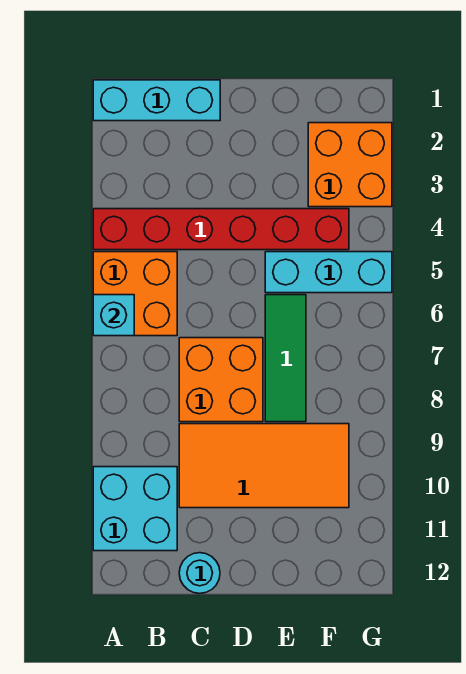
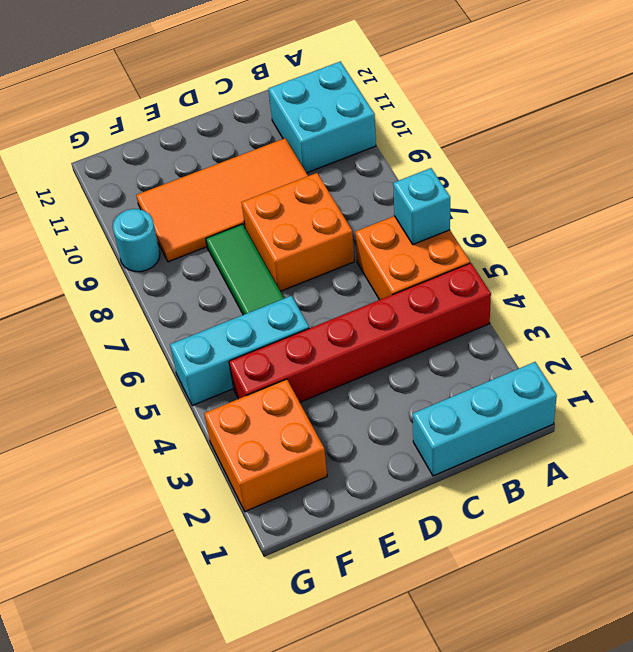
cyan round brick C12 level 1 -> cyan round brick G9 level 1

